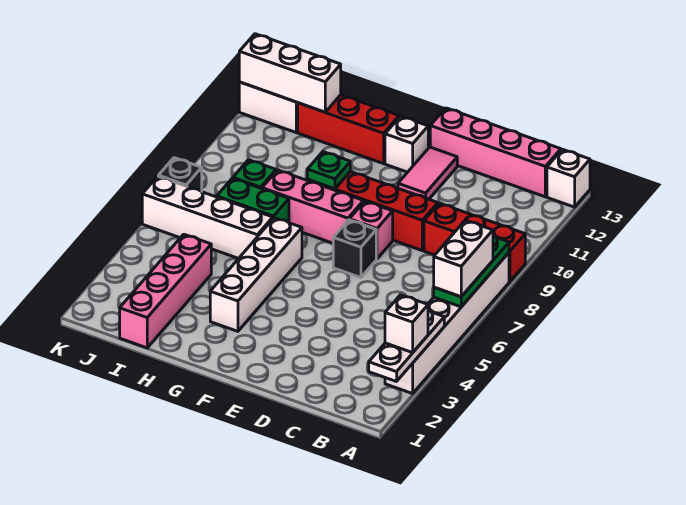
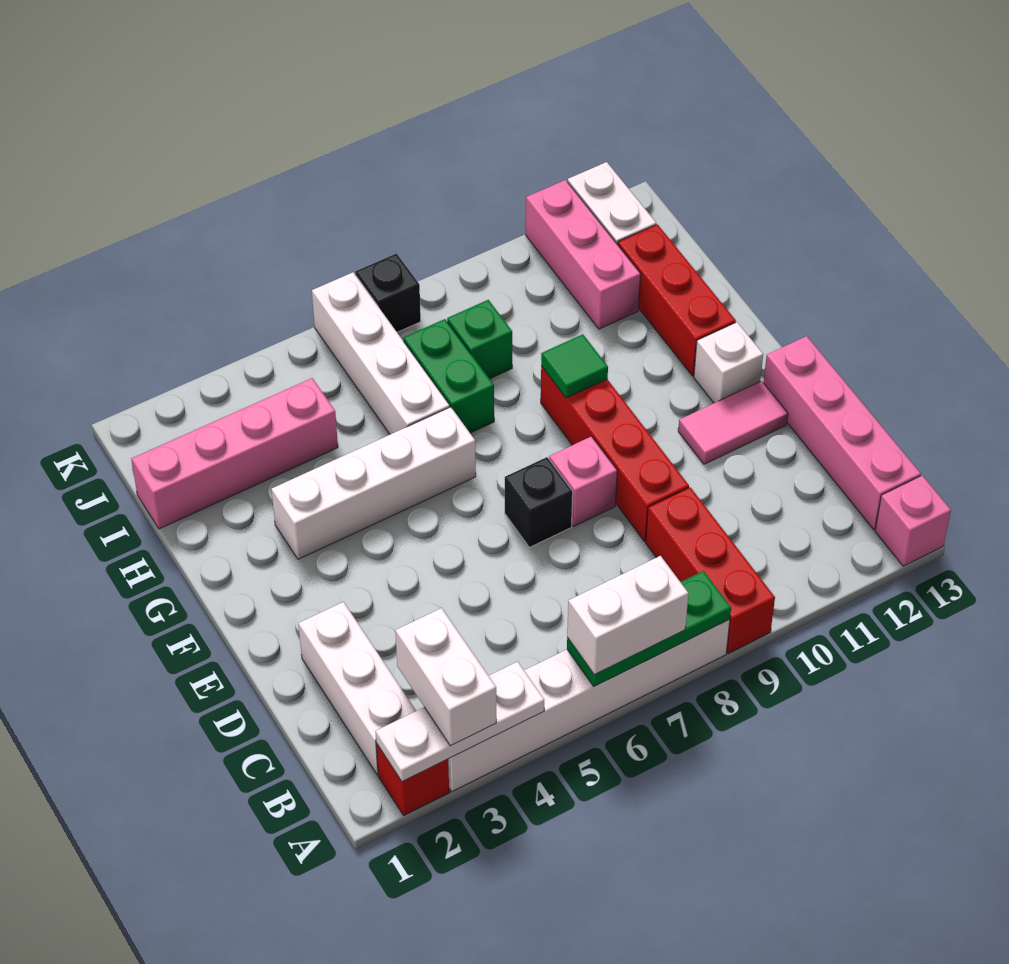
none -> red brick A2 level 1
white brick A3 level 3 -> white brick A3:B3 level 3
white brick A13 level 1 -> pink brick A13 level 1
pink brick F8:H8 level 1 -> pink brick I11:K11 level 1
green plate G9 level 2 -> green tile G9 level 2
white brick I12:K12 level 2 -> white brick B2:D2 level 1

